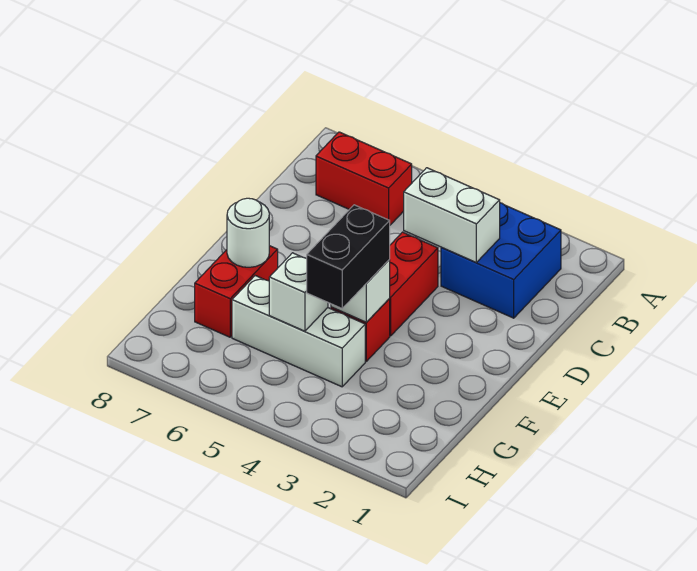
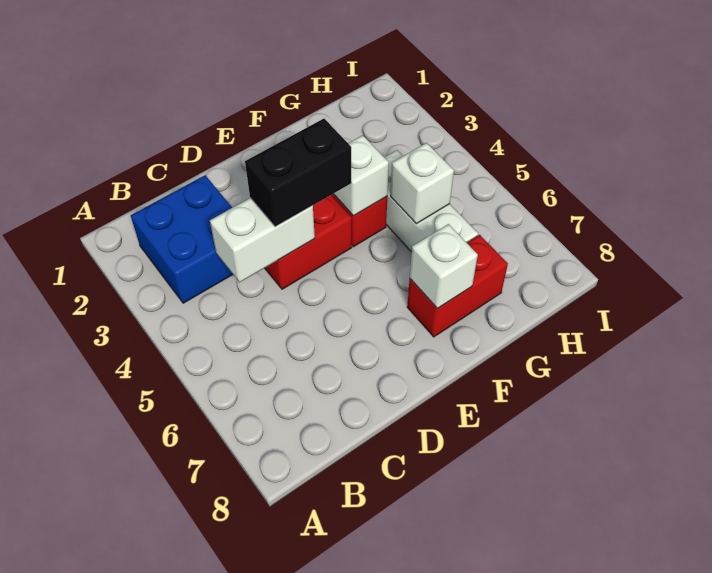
red brick B6:B7 level 1 -> none
white brick C3:C4 level 2 -> white brick C4:D4 level 2
black brick F4:G4 level 3 -> black brick D4:E4 level 3
white round brick F7 level 2 -> white brick F7 level 2

